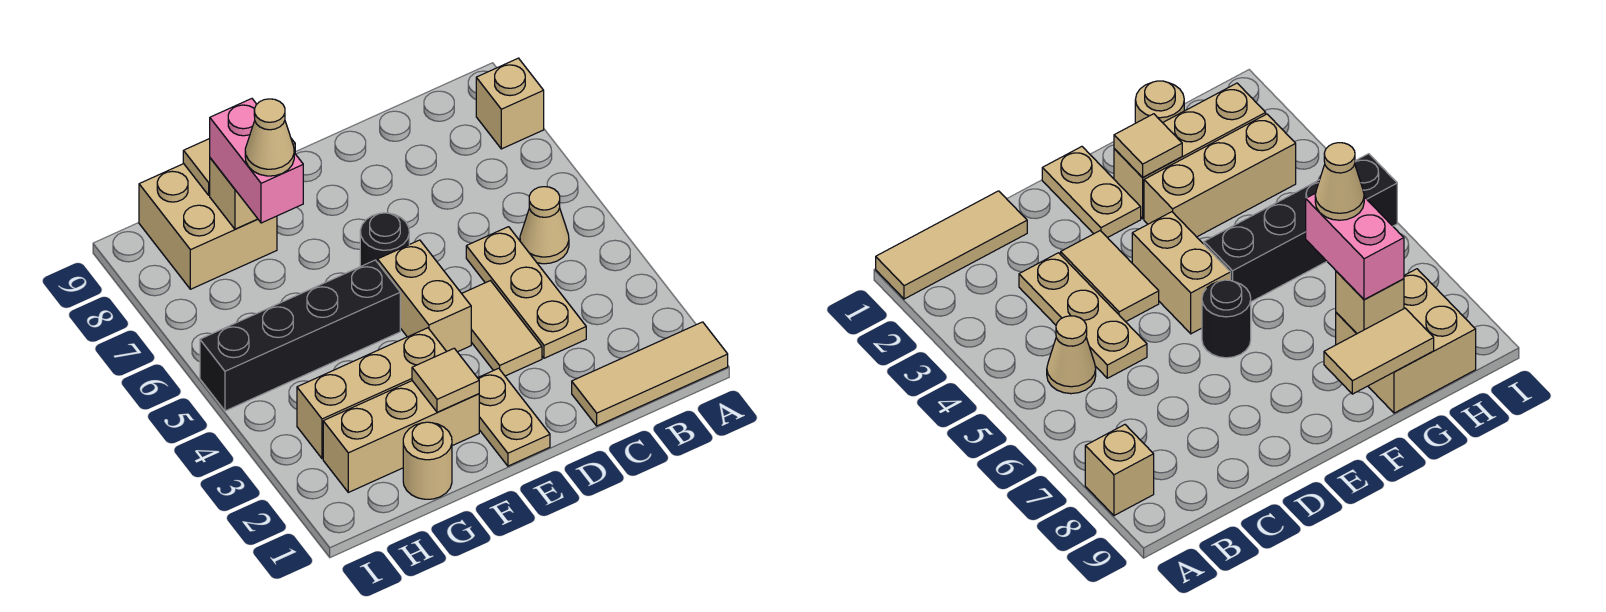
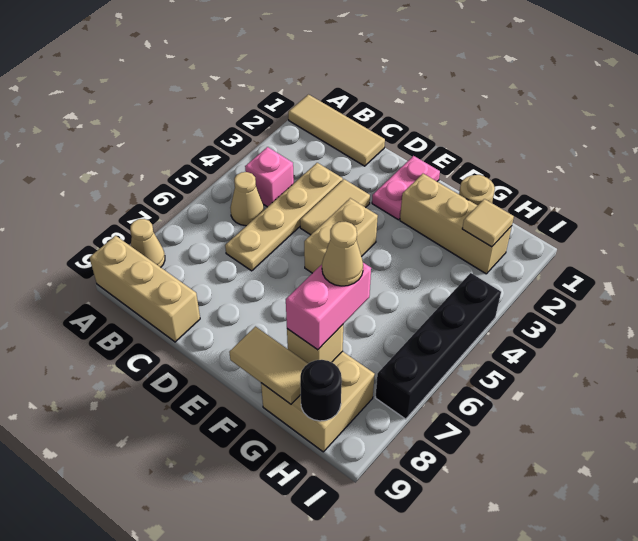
tan brick A8 level 1 -> tan cone A8 level 1
none -> pink brick B4 level 1
tan plate C3:C5 level 1 -> tan plate C3:C6 level 1
tan plate E1:E2 level 1 -> pink plate E1:E2 level 1
black round brick E6 level 1 -> black round brick H9 level 2
tan tile F2 level 2 -> tan tile H2 level 2
tan brick F3:H3 level 1 -> tan brick A9:C9 level 1
black brick F5:I5 level 1 -> black brick I4:I7 level 1

